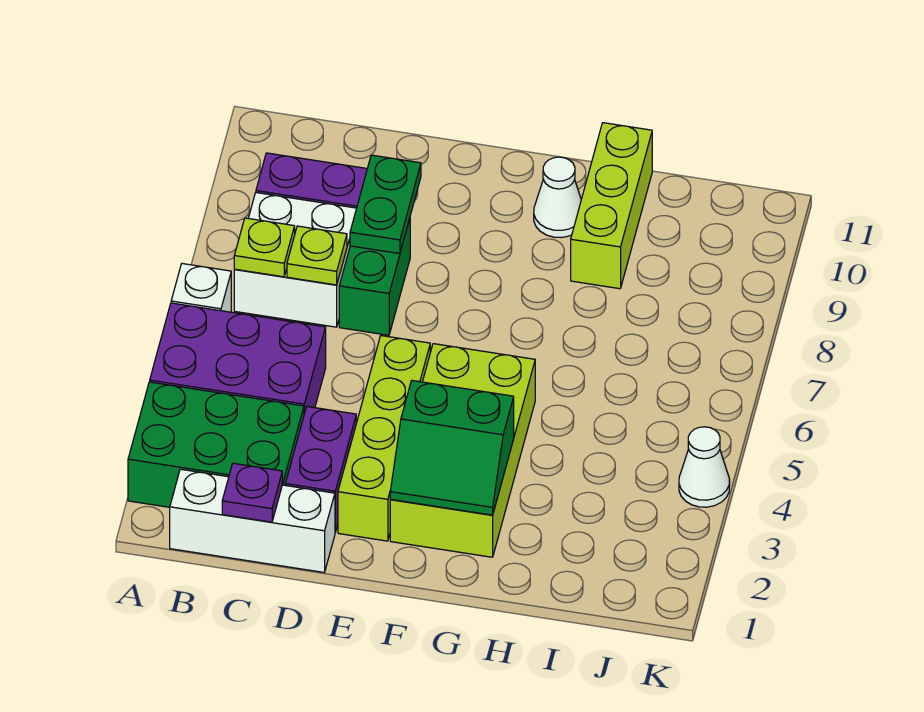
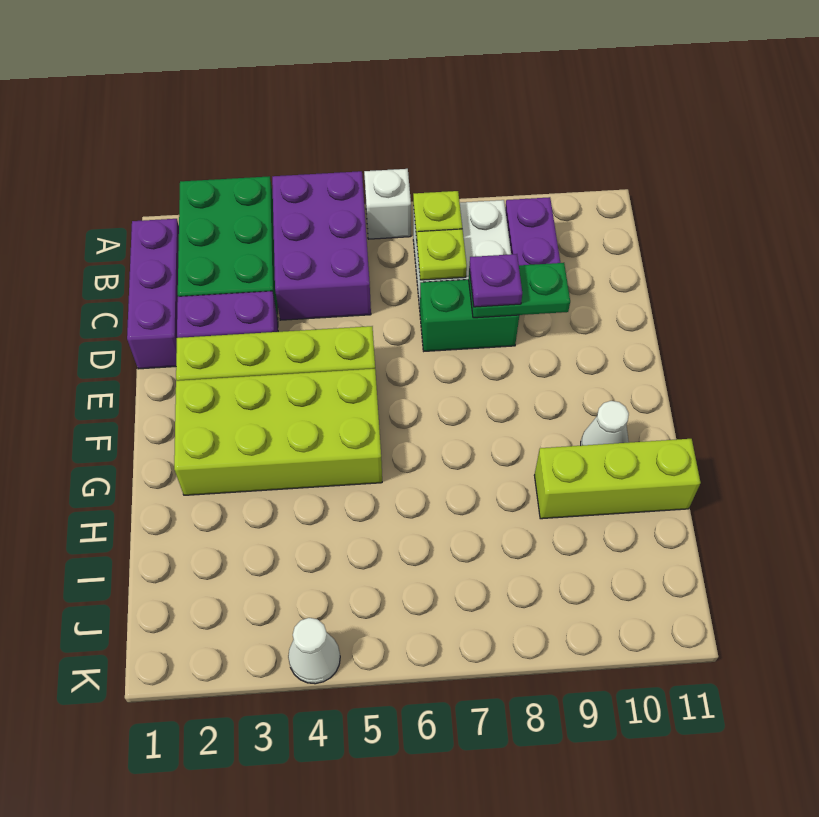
white brick B1:D1 level 1 -> purple brick B1:D1 level 1
purple plate C1 level 2 -> purple plate D8 level 3
green slope F2:G3 level 2 top 3 -> none

